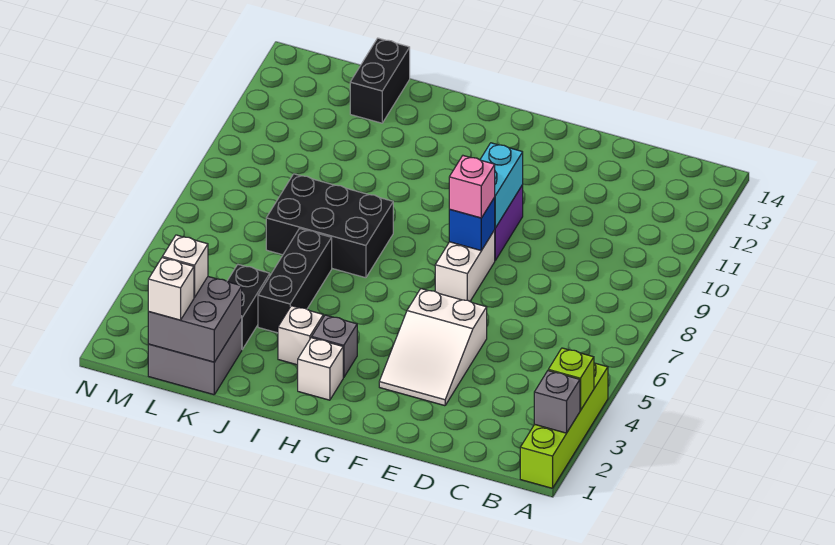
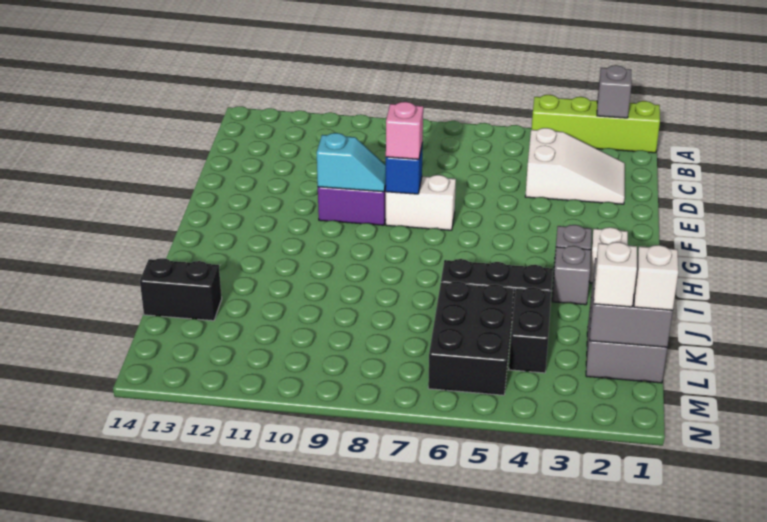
lime brick A3 level 2 -> none
white slope E3:F5 level 1 top 5 -> white slope C2:D4 level 1 top 4
cyan brick F9:F10 level 2 -> cyan slope F9:F10 level 2 top 10
white brick I3 level 1 -> grey brick I3 level 1
black brick I7:K8 level 1 -> black brick K5:M6 level 1
black brick K3:K4 level 1 -> black brick K4:L4 level 1

